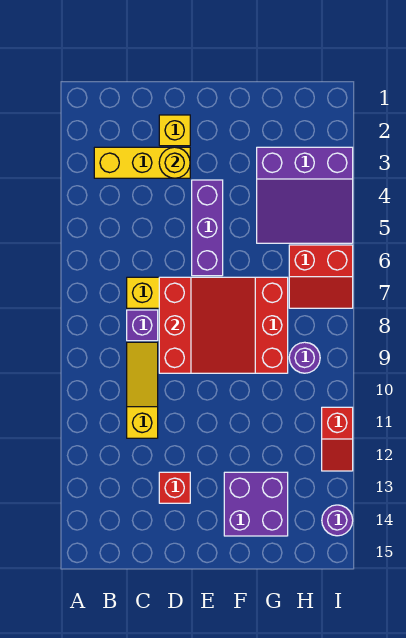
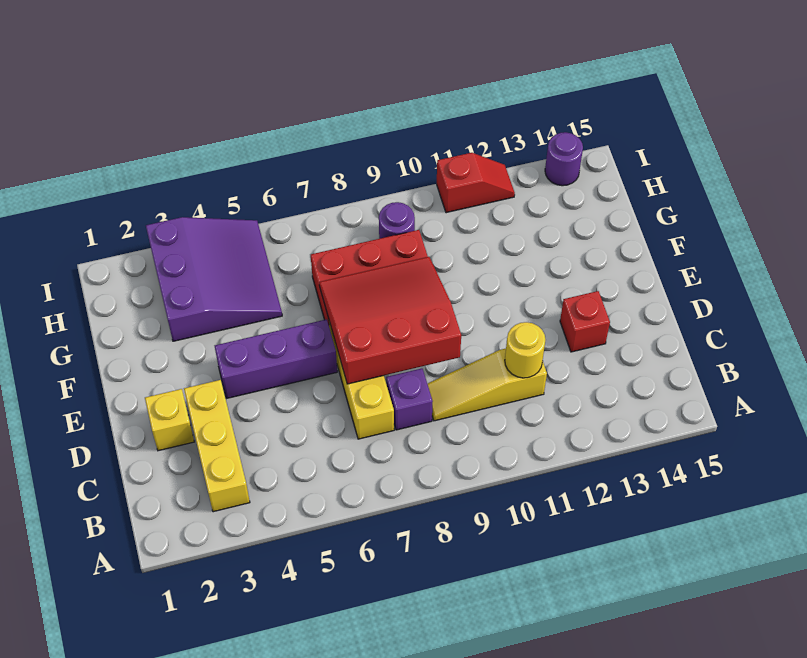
yellow round brick D3 level 2 -> yellow round brick C11 level 2
purple brick F13:G14 level 1 -> none
red slope H6:I7 level 1 top 6 -> none

